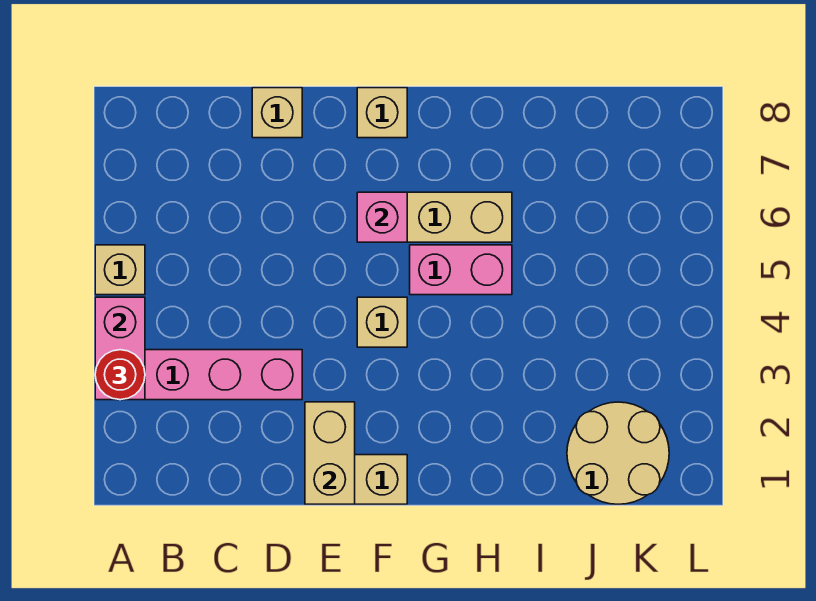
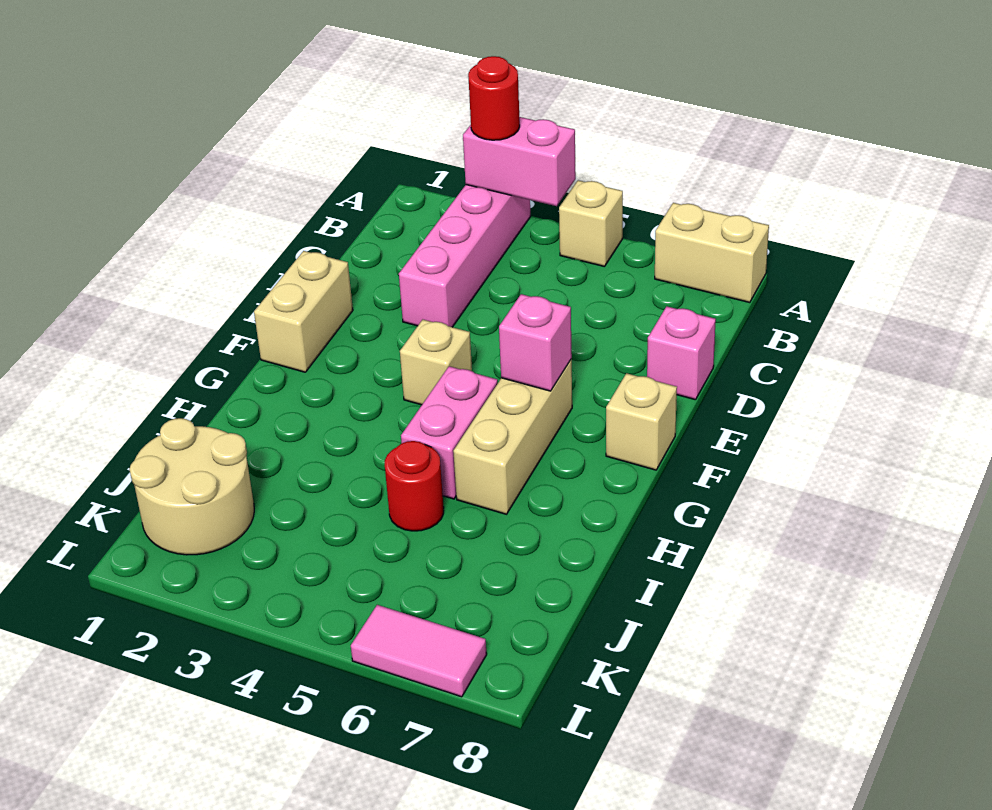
tan brick D8 level 1 -> pink brick D8 level 1
tan brick E1:E2 level 2 -> tan brick A7:A8 level 1
none -> red round brick I5 level 1
none -> pink tile L6:L7 level 1

